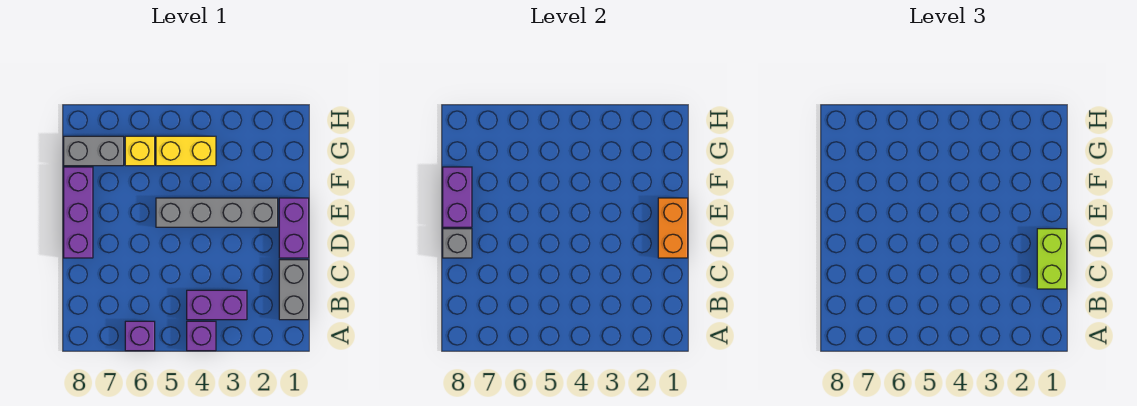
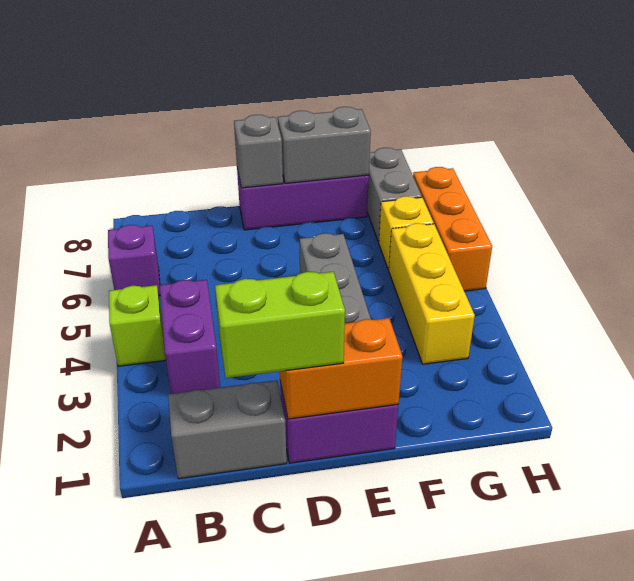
purple brick A4 level 1 -> lime brick A4 level 1
purple brick E8:F8 level 2 -> grey brick E8:F8 level 2
yellow brick G4:G5 level 1 -> yellow brick G3:G5 level 1
none -> orange brick H5:H7 level 1

